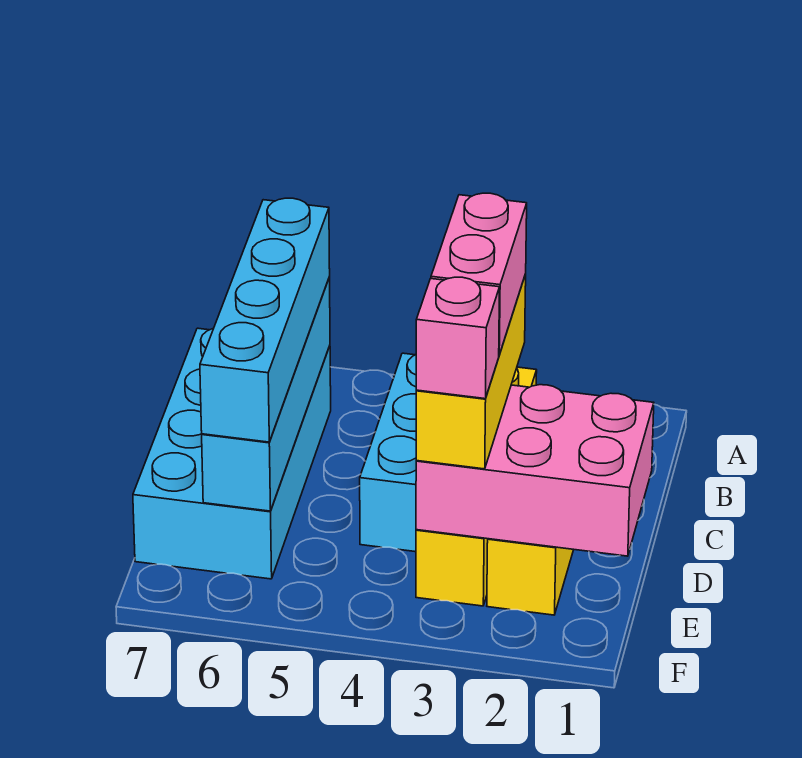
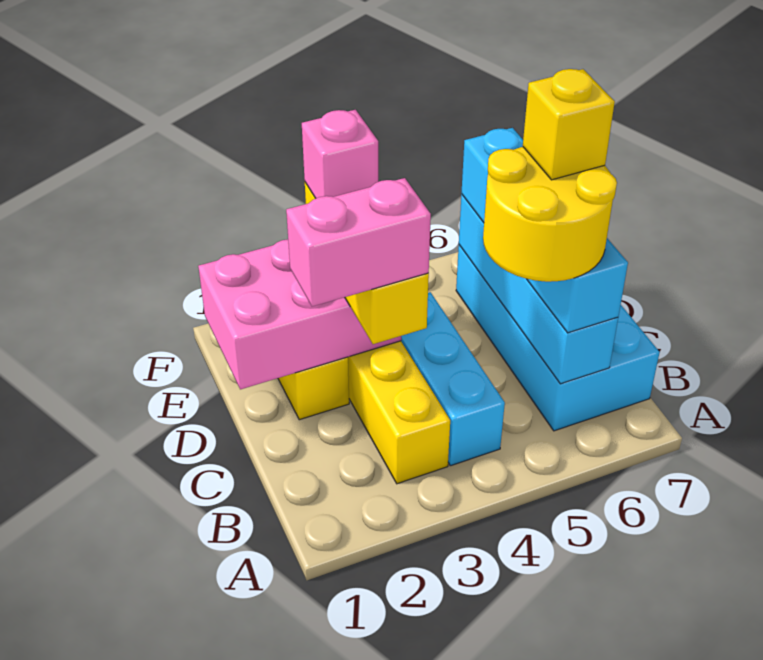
none -> yellow round brick B5:C6 level 4
pink brick C3:D3 level 4 -> pink brick C2:C3 level 4
none -> yellow brick C6 level 5

